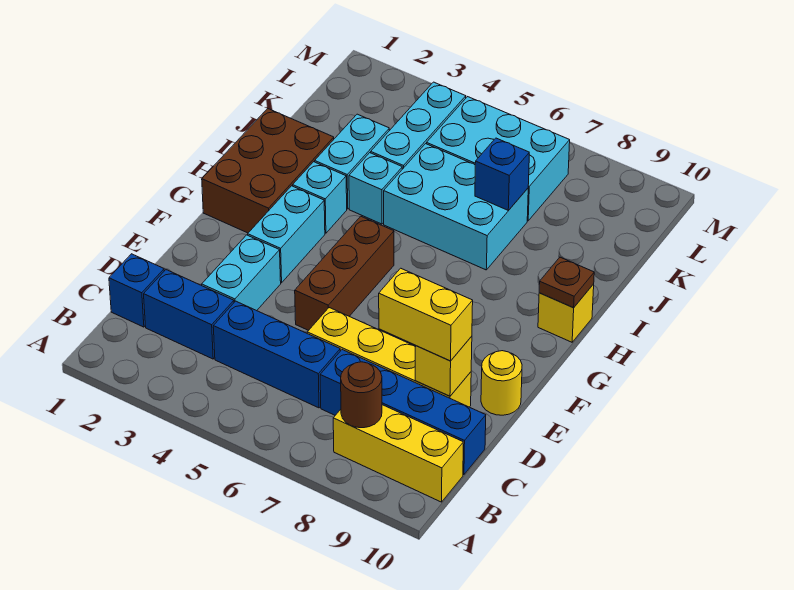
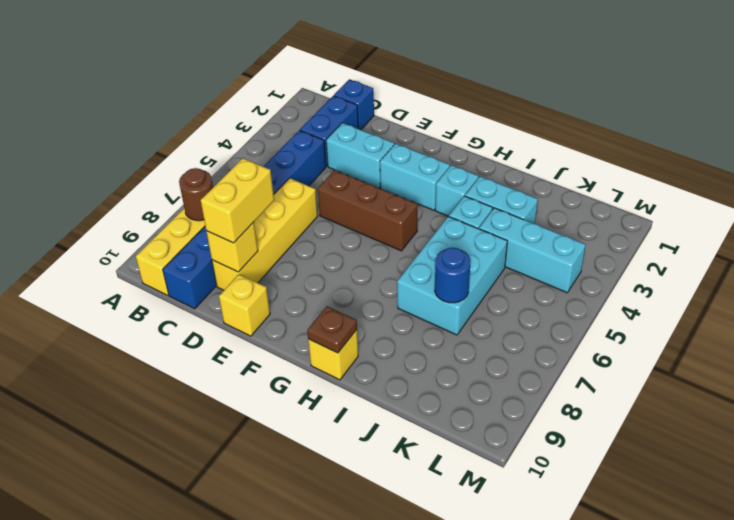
yellow round brick E10 level 1 -> yellow brick E10 level 1
brown brick G1:I2 level 1 -> none
blue brick J7 level 2 -> blue round brick J7 level 2
cyan brick K5:L7 level 1 -> none

